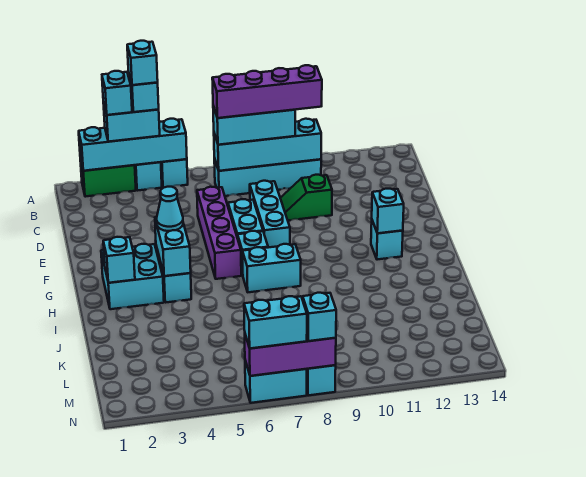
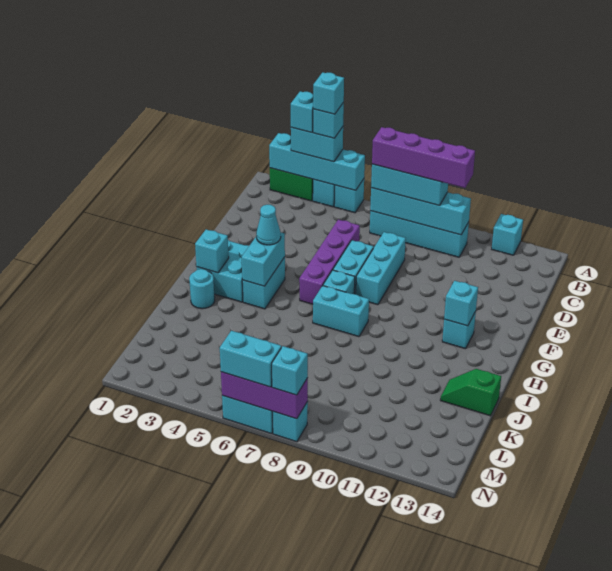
none -> cyan brick A12 level 1
green slope D9:D10 level 1 top 10 -> green slope J13:J14 level 1 top 14
none -> cyan round brick I2 level 1

